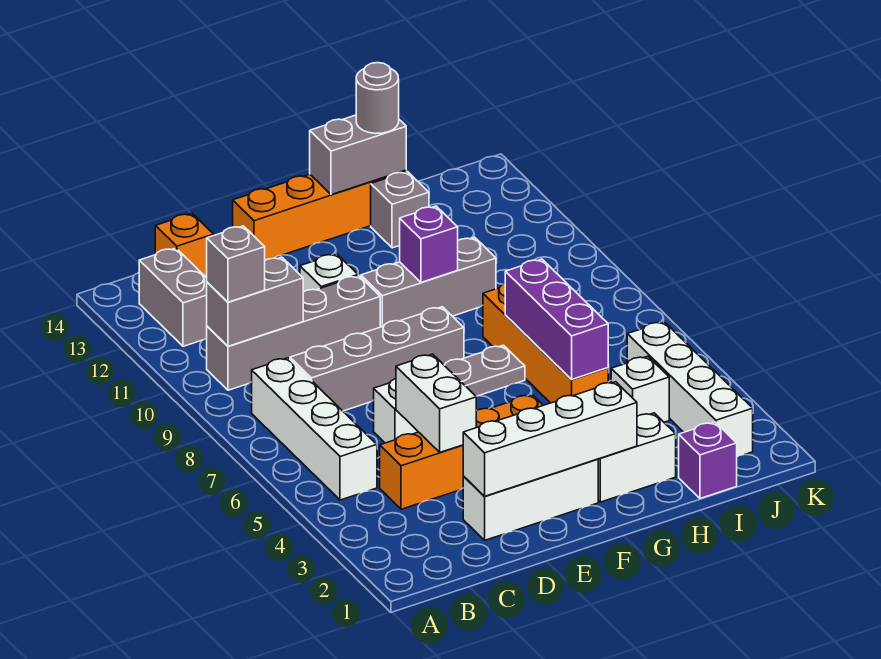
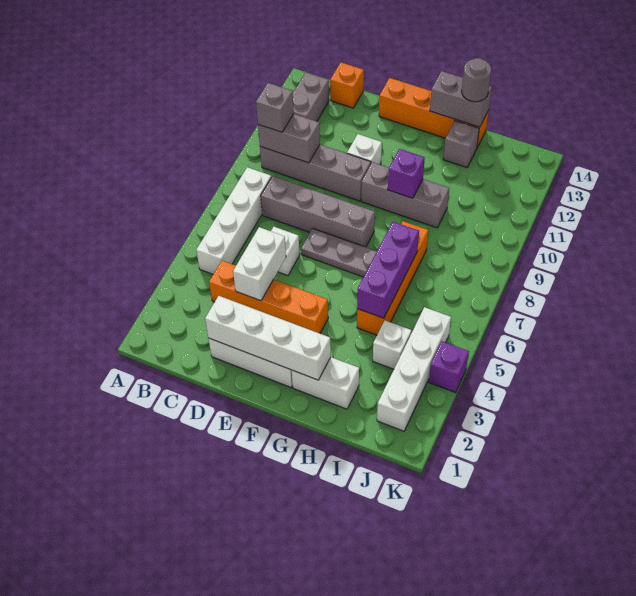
purple brick I1 level 1 -> purple brick K4 level 1

